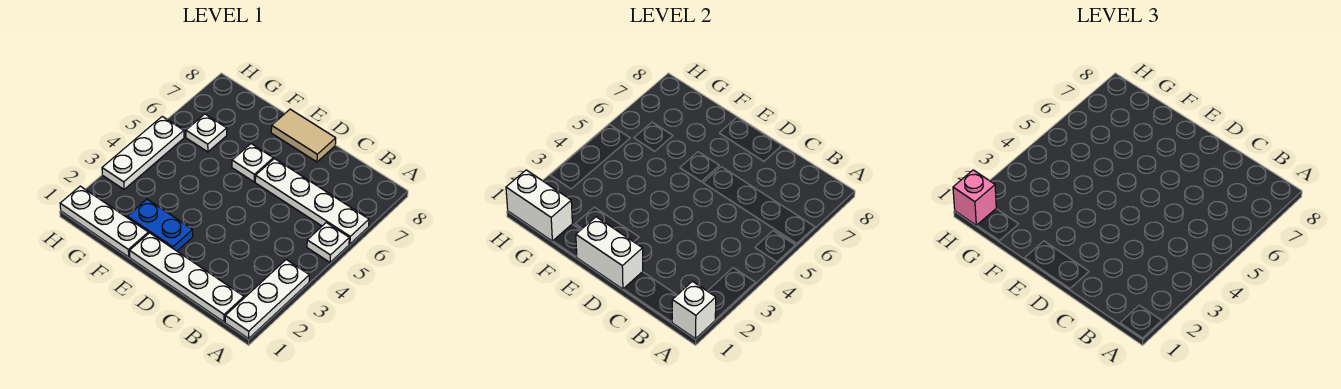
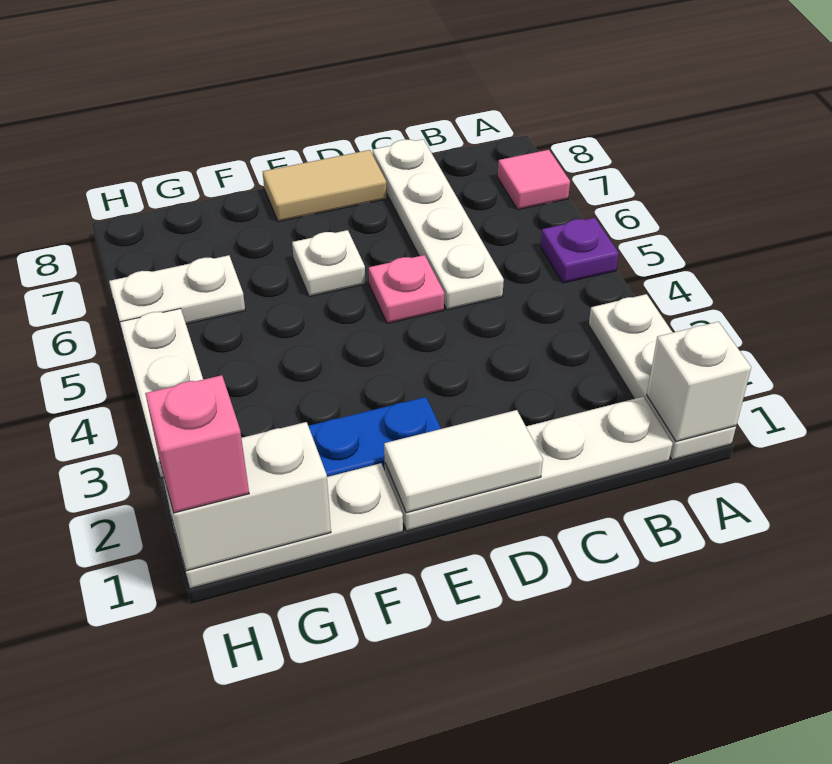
white plate A5 level 1 -> purple plate A5 level 1
white plate A6:D6 level 1 -> white plate C5:C8 level 1
none -> pink tile A7 level 1
white brick D1:E1 level 2 -> white tile D1:E1 level 2
none -> pink plate D5 level 1
white plate G6 level 1 -> white plate G6:H6 level 1

